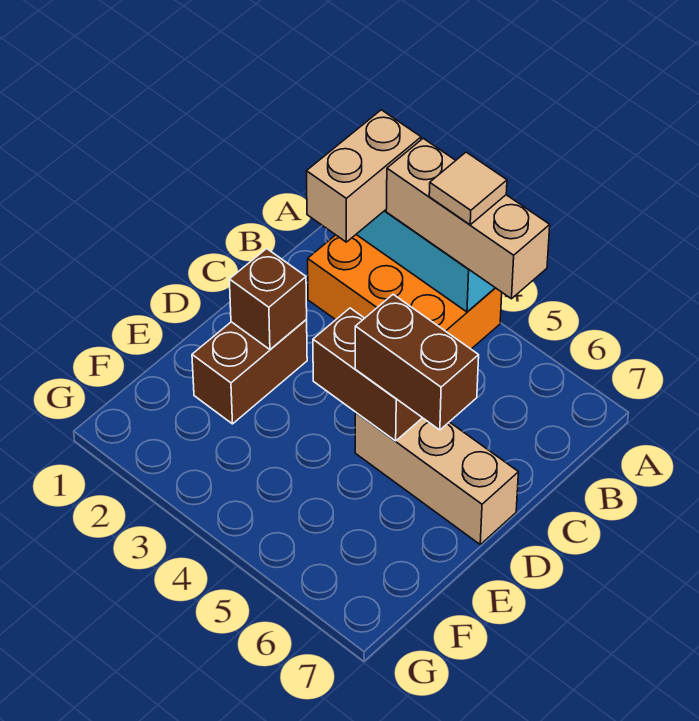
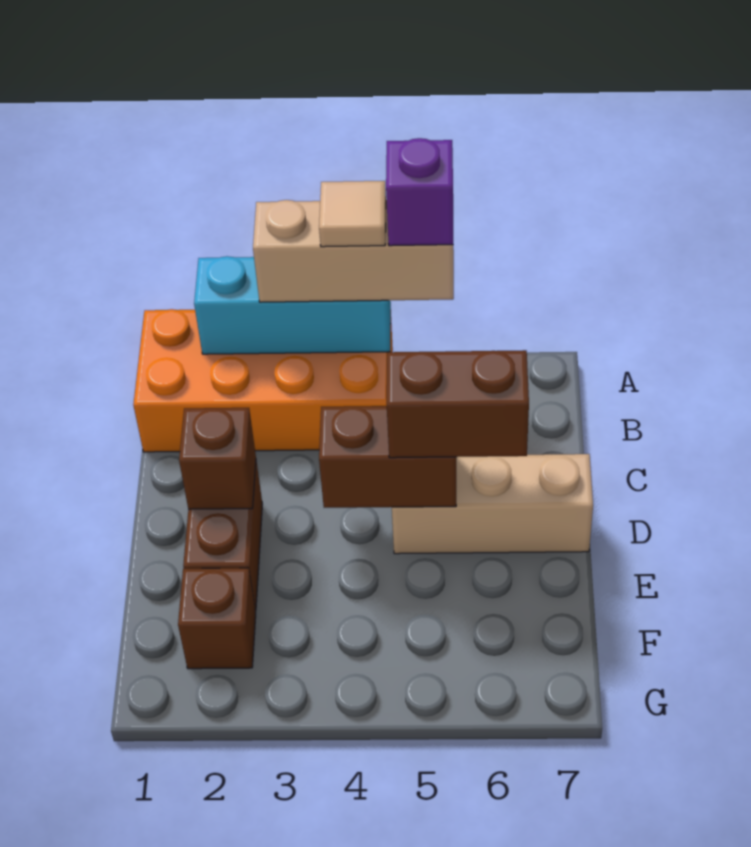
orange brick A2:B4 level 1 -> orange brick A1:B4 level 1
tan brick A2:B2 level 3 -> none
none -> purple brick A5 level 4
none -> brown brick F2 level 1

